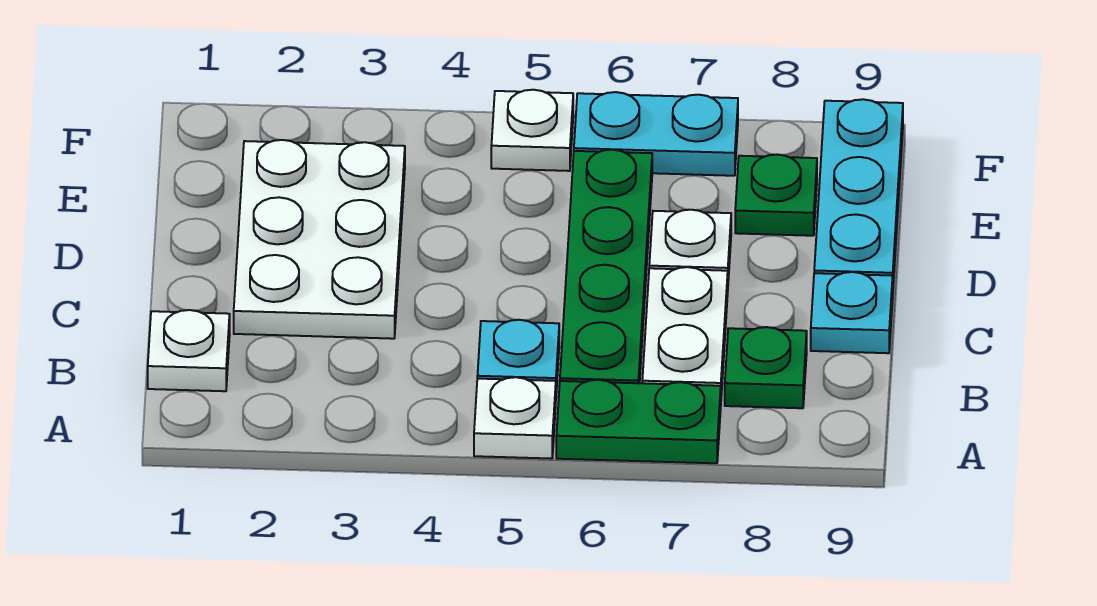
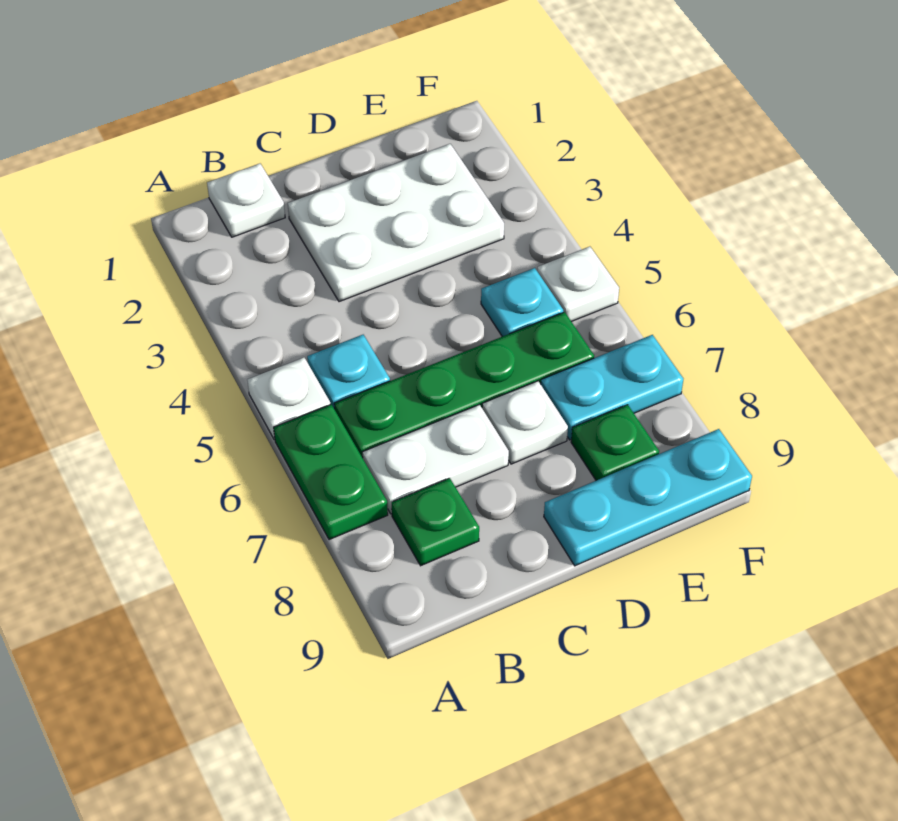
cyan plate C9 level 1 -> cyan plate E5 level 1
cyan plate F6:F7 level 1 -> cyan plate E7:F7 level 1

